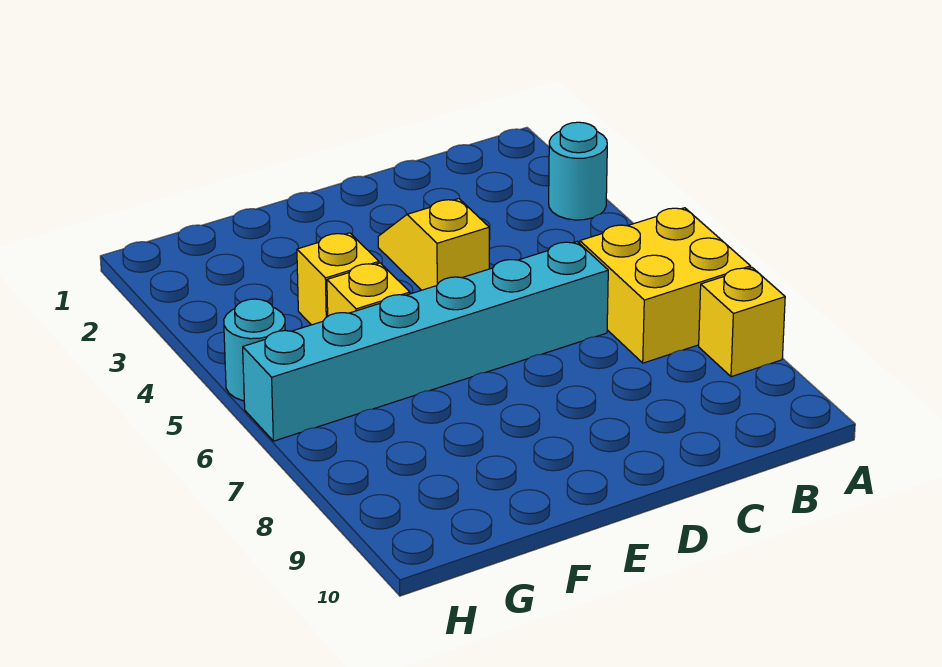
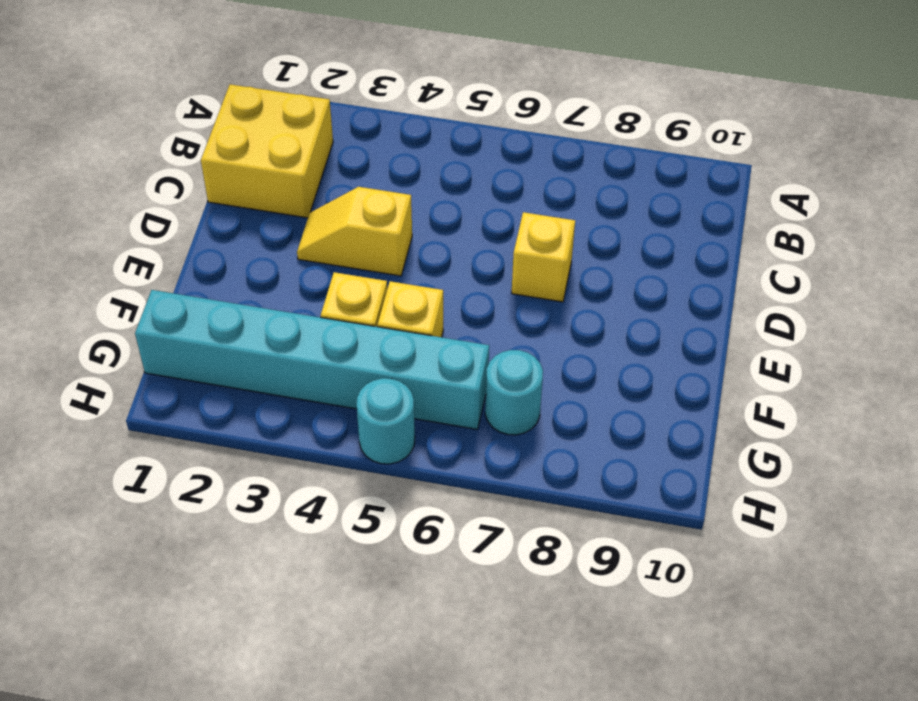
cyan round brick A3 level 1 -> cyan round brick G7 level 1
yellow brick A6:B7 level 1 -> yellow brick B1:C2 level 1
yellow brick A8 level 1 -> yellow brick D7 level 1
cyan brick C6:H6 level 1 -> cyan brick G1:G6 level 1

